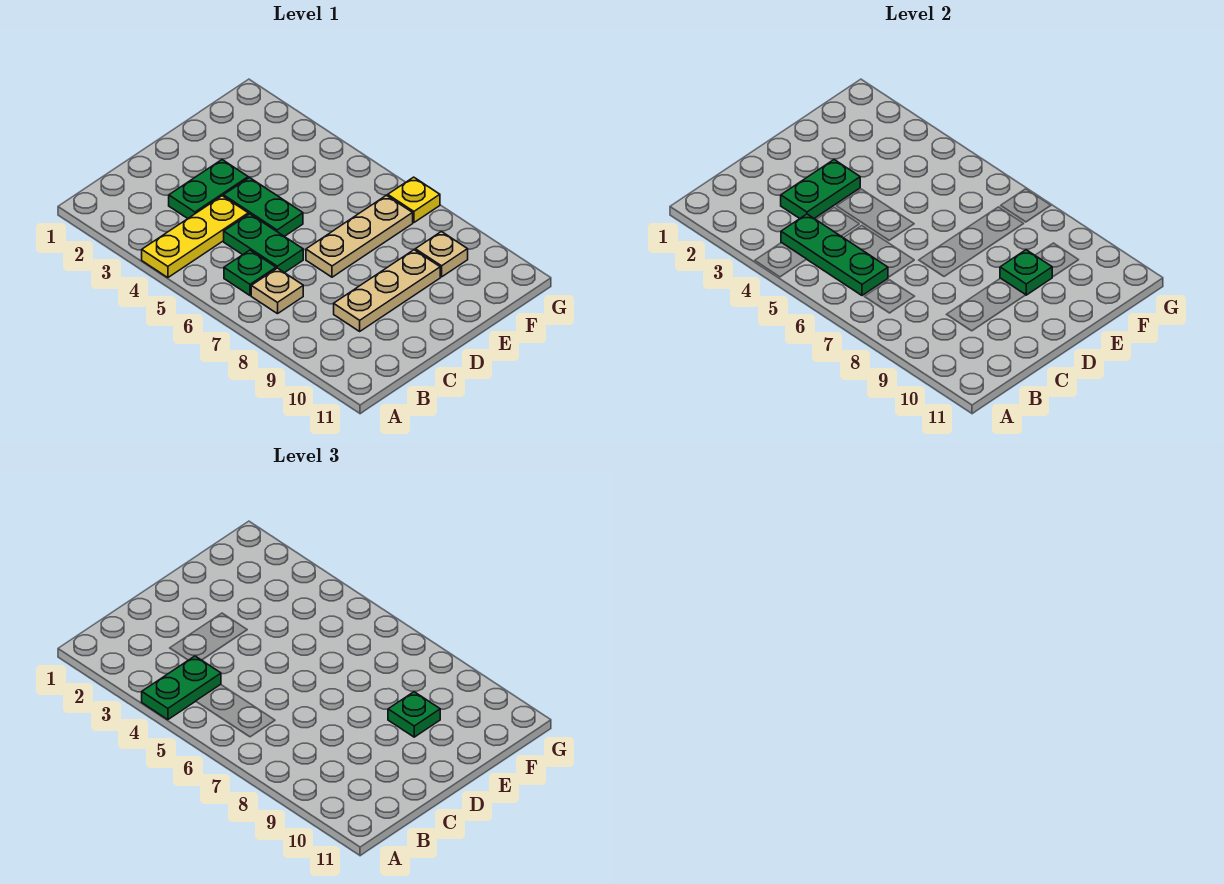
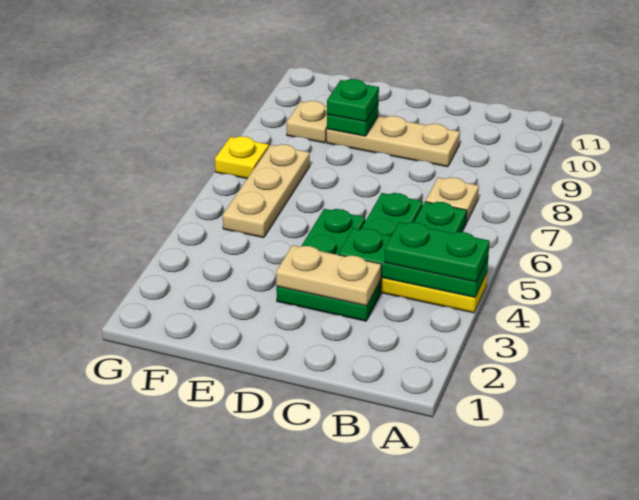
green plate B4:B6 level 2 -> green plate A4:C4 level 2
green plate C3:D3 level 2 -> tan plate C3:D3 level 2
tan plate D7:F7 level 1 -> tan plate F5:F7 level 1

